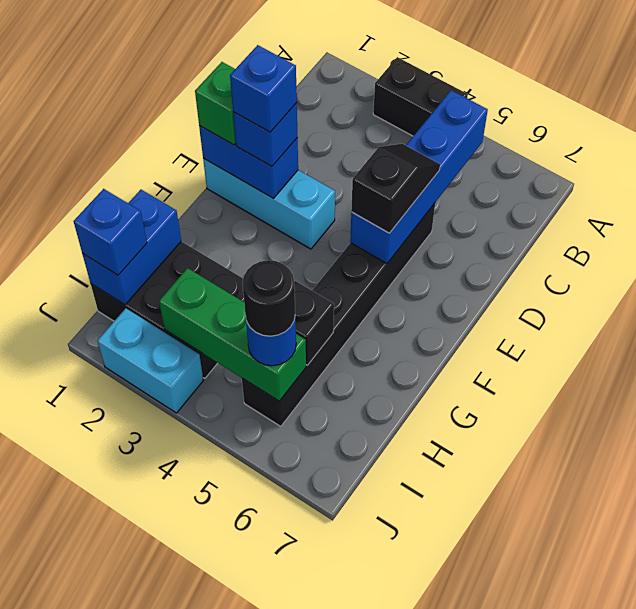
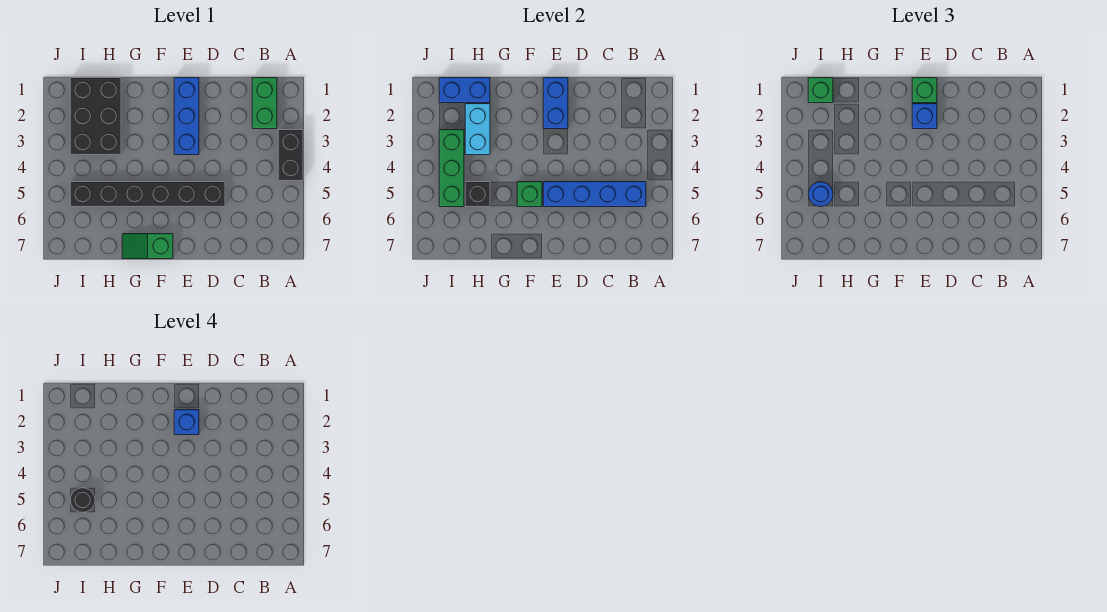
none -> green brick B1:B2 level 1
black slope D5:E5 level 3 top E -> none
cyan brick E1:E3 level 1 -> blue brick E1:E3 level 1
none -> green brick F5 level 2
none -> green slope F7:G7 level 1 top F
blue brick I1 level 3 -> green brick I1 level 3
cyan brick J2:J3 level 1 -> cyan brick H2:H3 level 2

